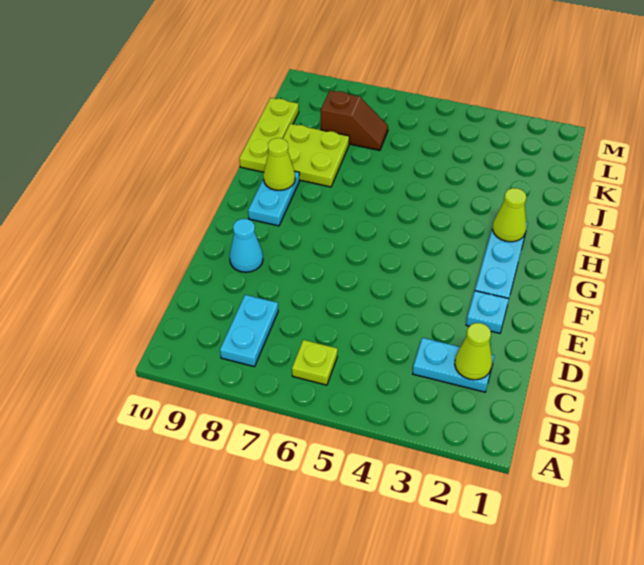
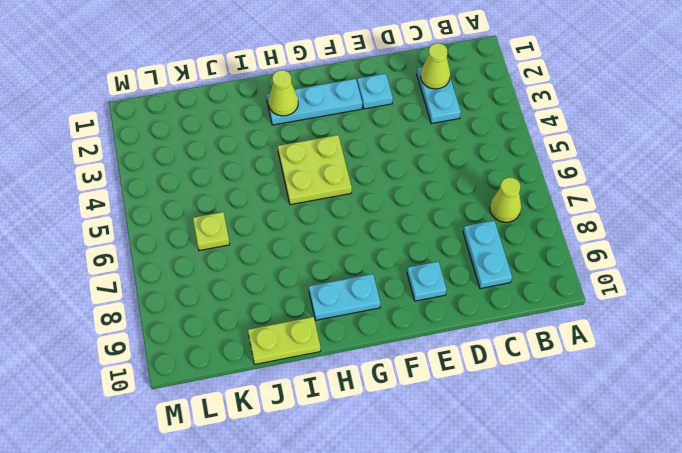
lime plate B6 level 1 -> lime plate K6 level 1
cyan plate B8:C8 level 1 -> cyan plate C8:C9 level 1
cyan cone E9 level 1 -> cyan plate E9 level 1
lime cone H9 level 2 -> lime cone B7 level 1
lime plate I8:J9 level 1 -> lime plate G4:H5 level 1
lime plate I10:K10 level 1 -> lime plate I10:J10 level 1
brown slope K7:K8 level 1 top 8 -> none

